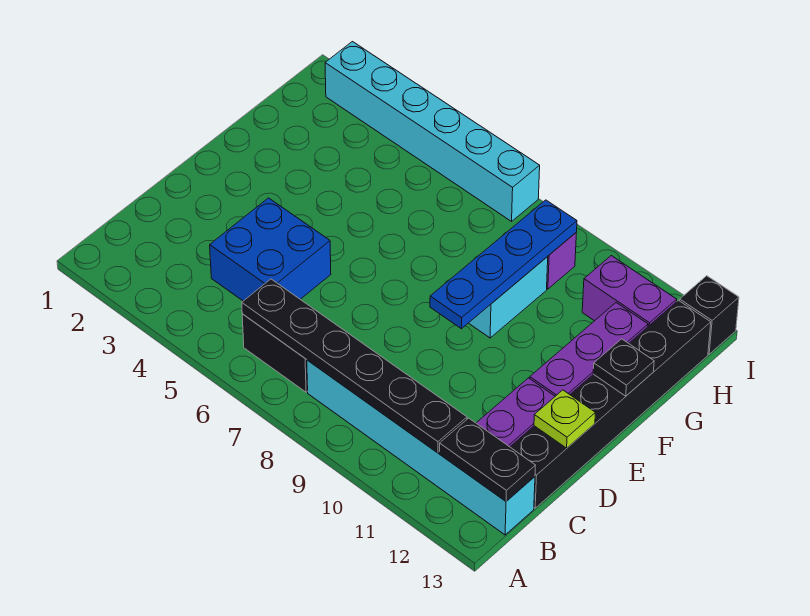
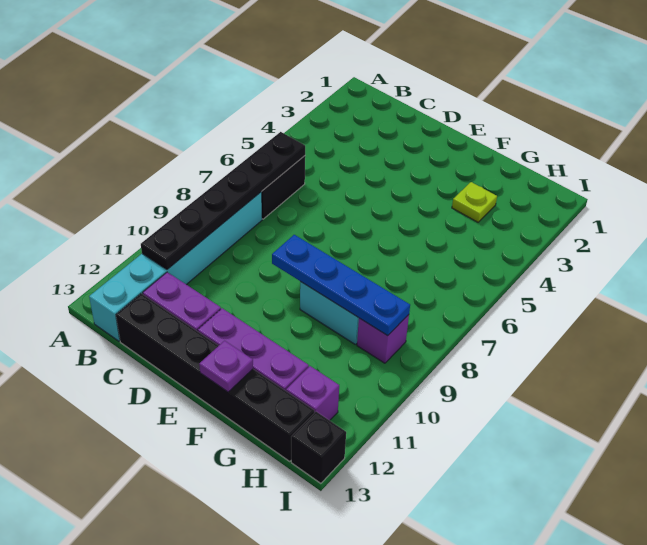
black plate B12:B13 level 2 -> none
blue brick C4:D5 level 1 -> none
lime plate D13 level 2 -> lime plate G3 level 1
black plate F13 level 2 -> purple plate F13 level 2
purple brick H11:H12 level 1 -> purple brick H12 level 1
cyan brick I2:I7 level 1 -> none

